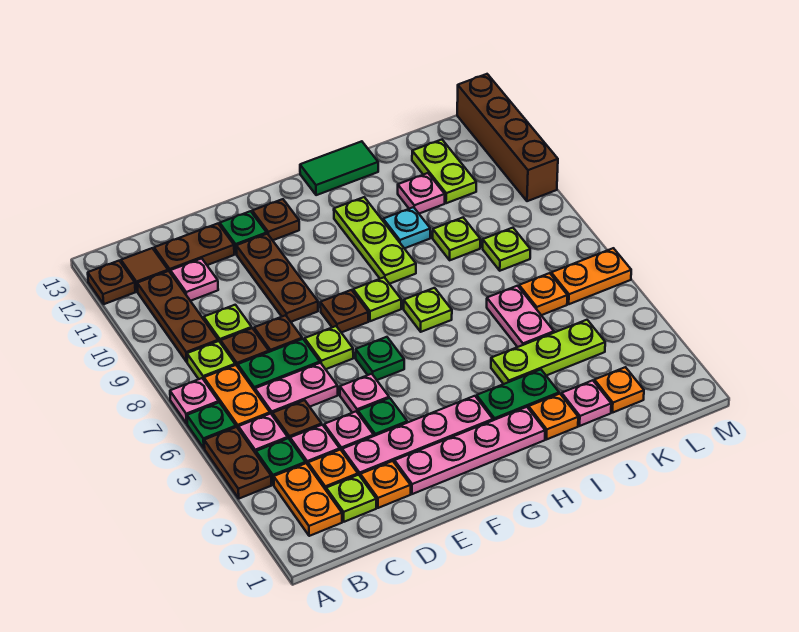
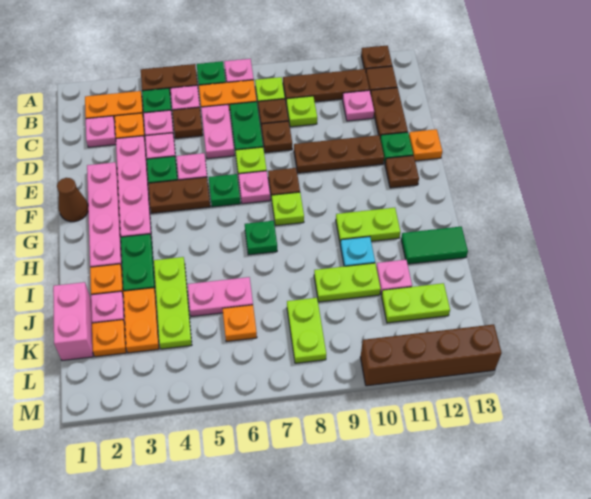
lime plate C2 level 1 -> pink plate C2 level 1
orange plate D2 level 1 -> orange plate E13 level 1
none -> brown cone F1 level 1
none -> brown plate F4:F5 level 1
none -> pink plate F7 level 1
lime plate H7 level 1 -> green plate H7 level 1
lime plate H9:H11 level 1 -> lime plate H10:H11 level 1
green tile H13:I13 level 1 -> green tile I12:I13 level 1
none -> pink brick J1:K1 level 1
lime plate J9 level 1 -> lime plate J9:J10 level 1
lime plate K8 level 1 -> lime plate K8:L8 level 1
orange plate L6:M6 level 1 -> orange plate J3:K3 level 1

